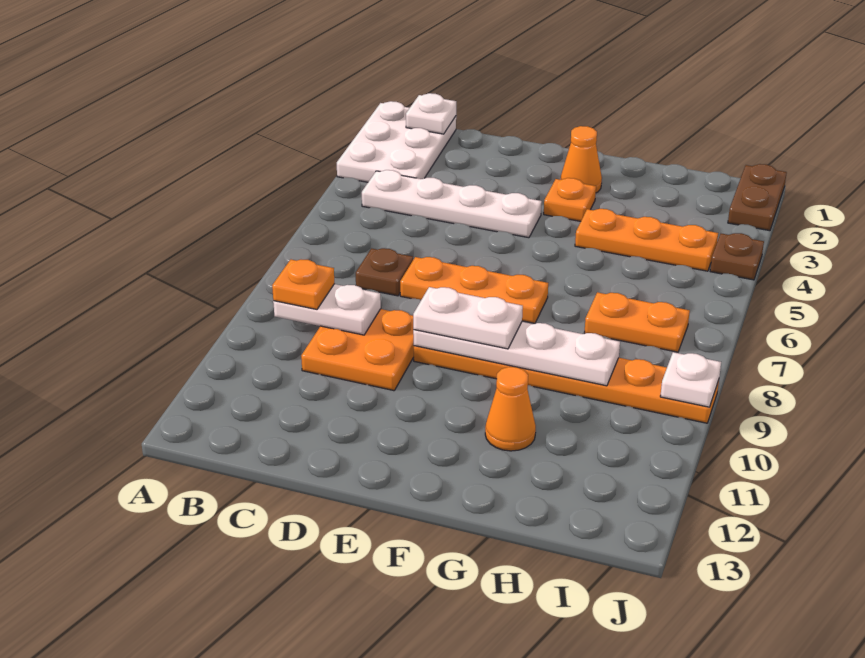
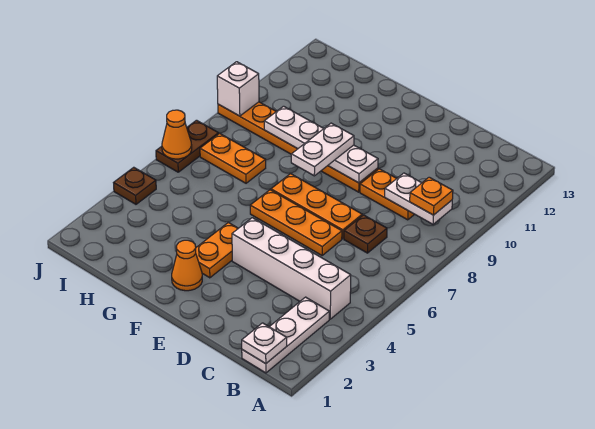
white plate A1:B3 level 1 -> white plate B1:B3 level 1
white plate B4:E4 level 1 -> white brick B4:E4 level 1
orange plate C9:D10 level 1 -> orange plate C9:D9 level 1
white plate E9:F9 level 3 -> white plate F8:F9 level 3
orange plate F3 level 1 -> orange plate F3:F4 level 1
orange plate G4:I4 level 1 -> orange plate D6:F6 level 1
orange cone G11 level 1 -> orange cone J6 level 2
brown plate J1:J2 level 1 -> brown plate J6:J7 level 1
white plate J9 level 2 -> white brick J9 level 2

